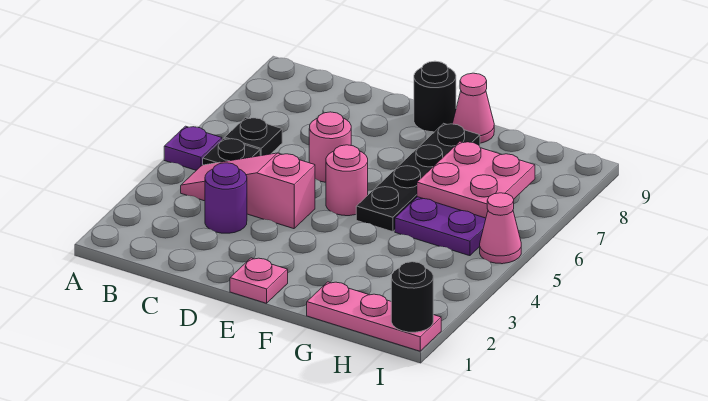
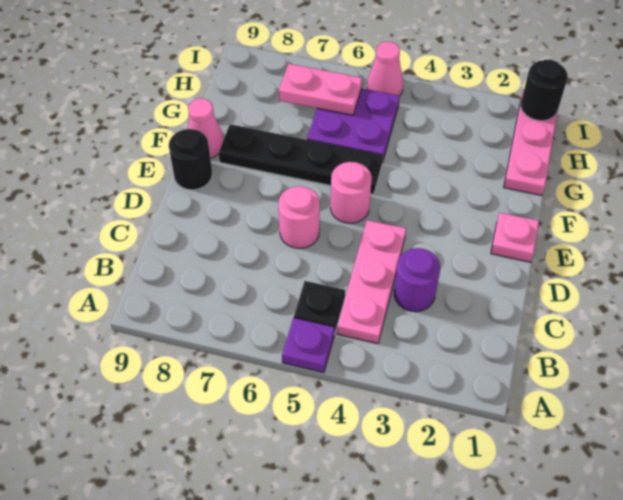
pink slope B4:D4 level 1 top D -> pink plate B4:D4 level 1
black plate B6 level 1 -> none
pink plate G6:H7 level 2 -> pink plate H6:H7 level 2

